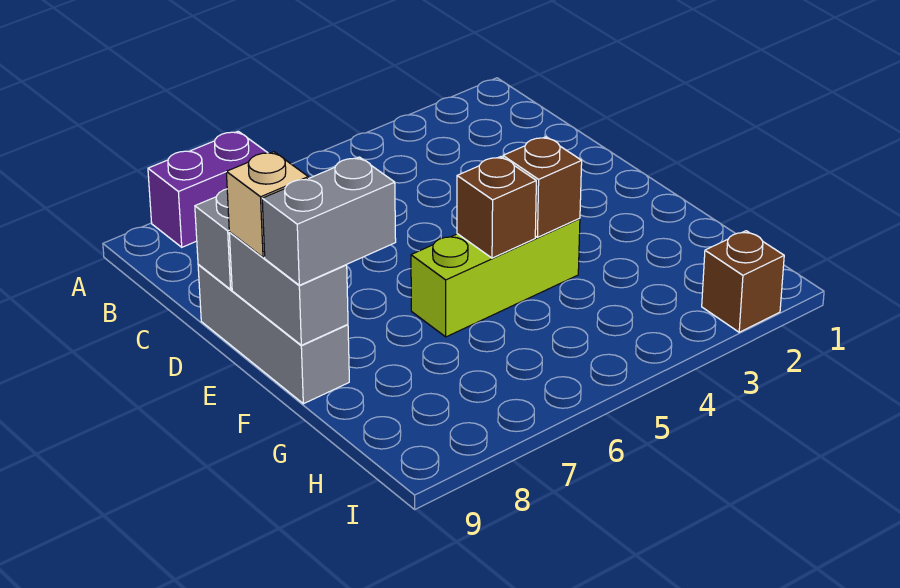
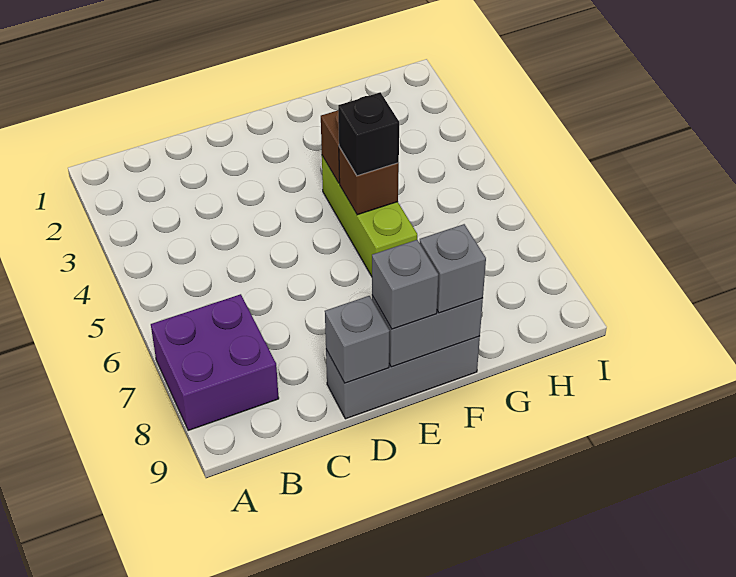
purple brick A7:A8 level 1 -> purple brick A7:B8 level 1
tan brick E9 level 3 -> grey brick E9 level 3
none -> black brick F5 level 3
grey brick F8:F9 level 3 -> grey brick F9 level 3
brown brick I2 level 1 -> none

